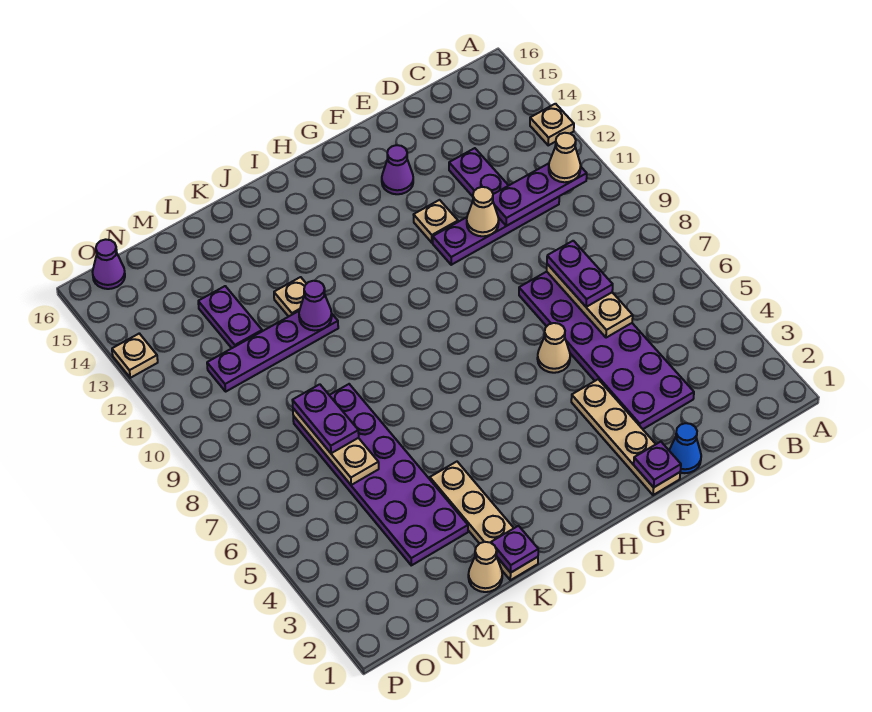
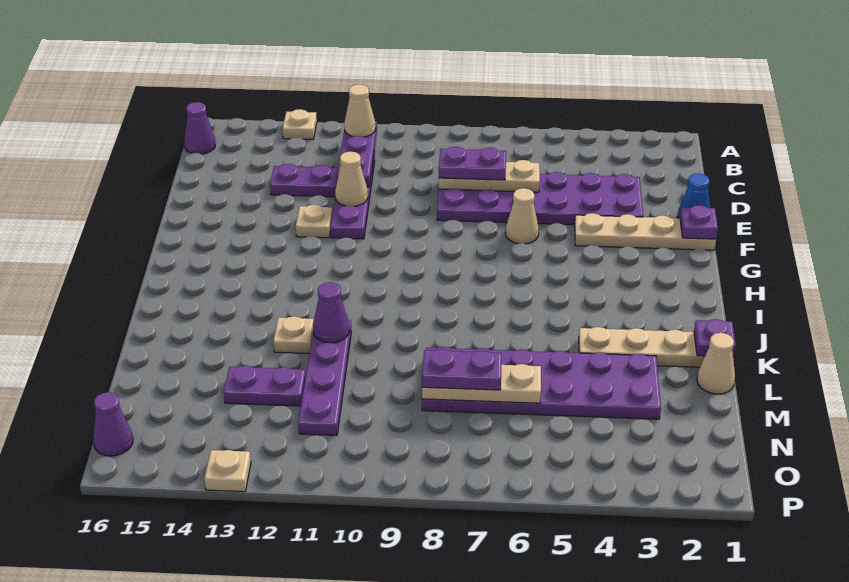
purple cone F14 level 1 -> purple cone B16 level 1

